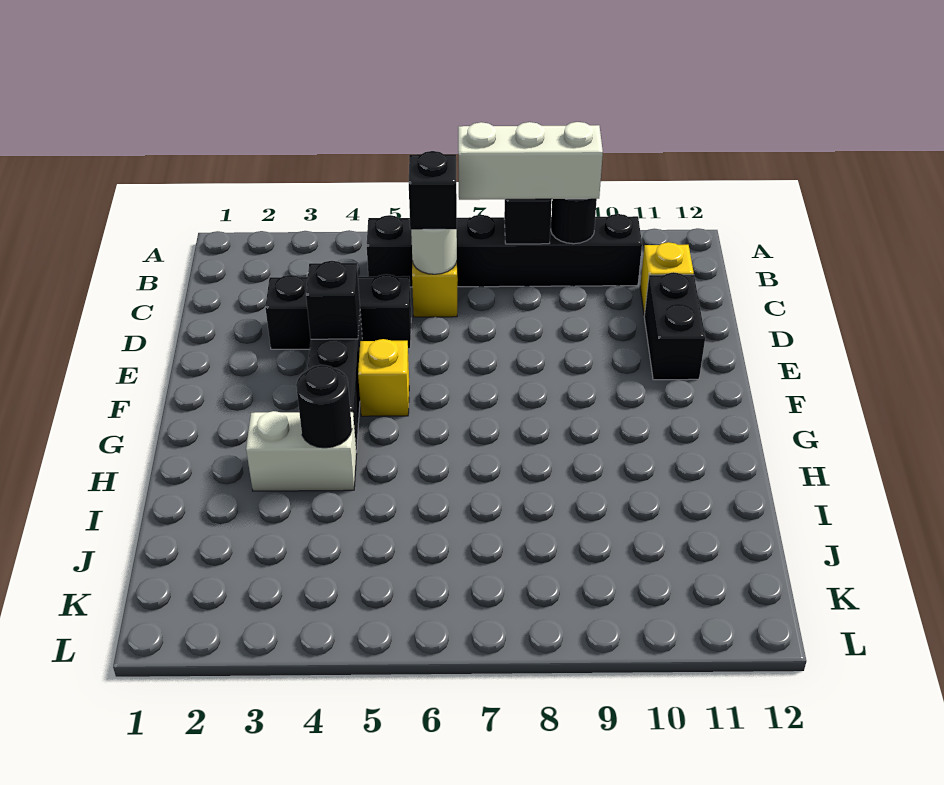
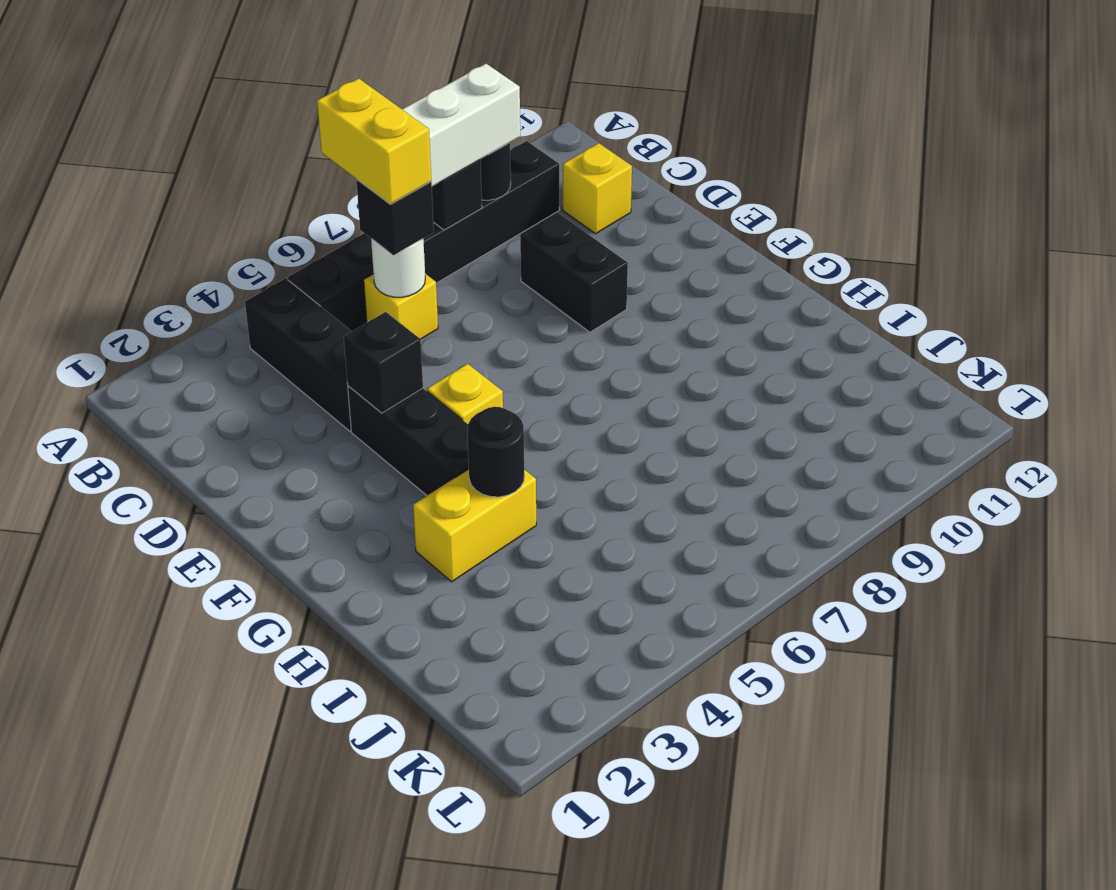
none -> yellow brick B6:C6 level 4
black brick D3:D5 level 1 -> black brick B4:D4 level 1
black brick D11:E11 level 1 -> black brick D9:E9 level 1
white brick H3:H4 level 1 -> yellow brick H3:H4 level 1

